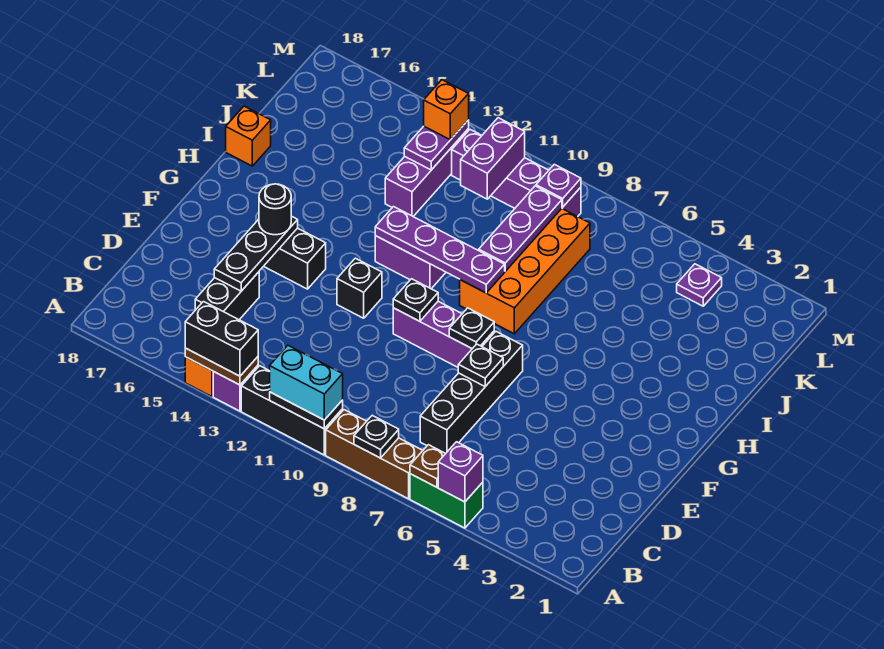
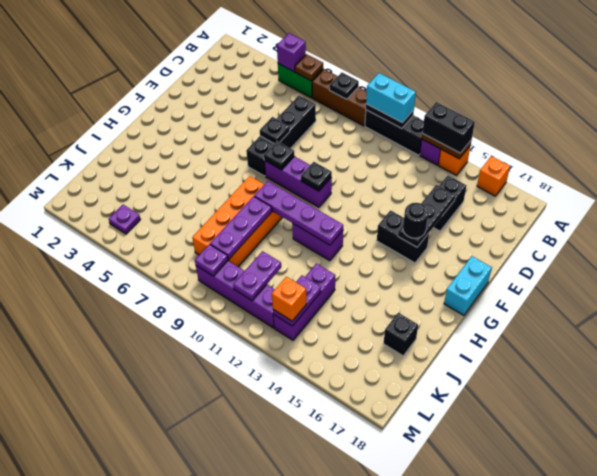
black brick F12 level 1 -> black brick J17 level 1
none -> cyan brick F18:G18 level 1
orange brick I18 level 1 -> orange brick A16 level 1
purple brick K11:L11 level 2 -> purple plate K11:L11 level 2

